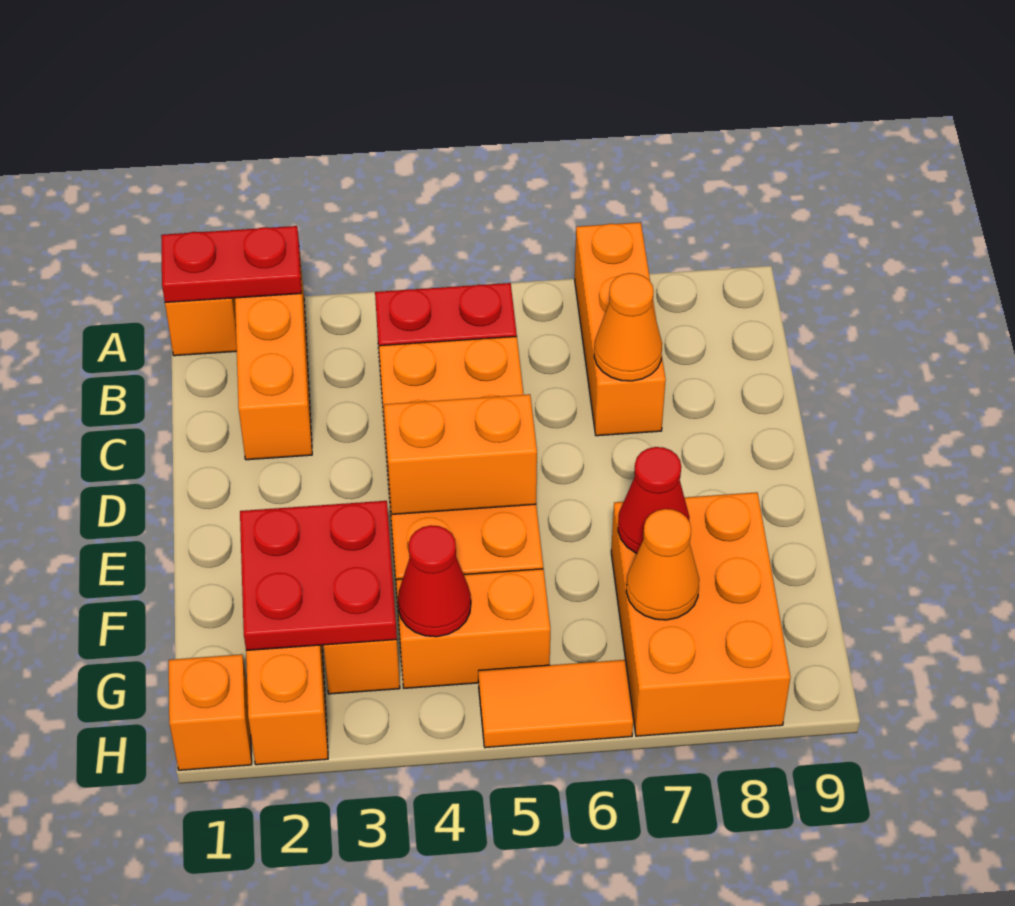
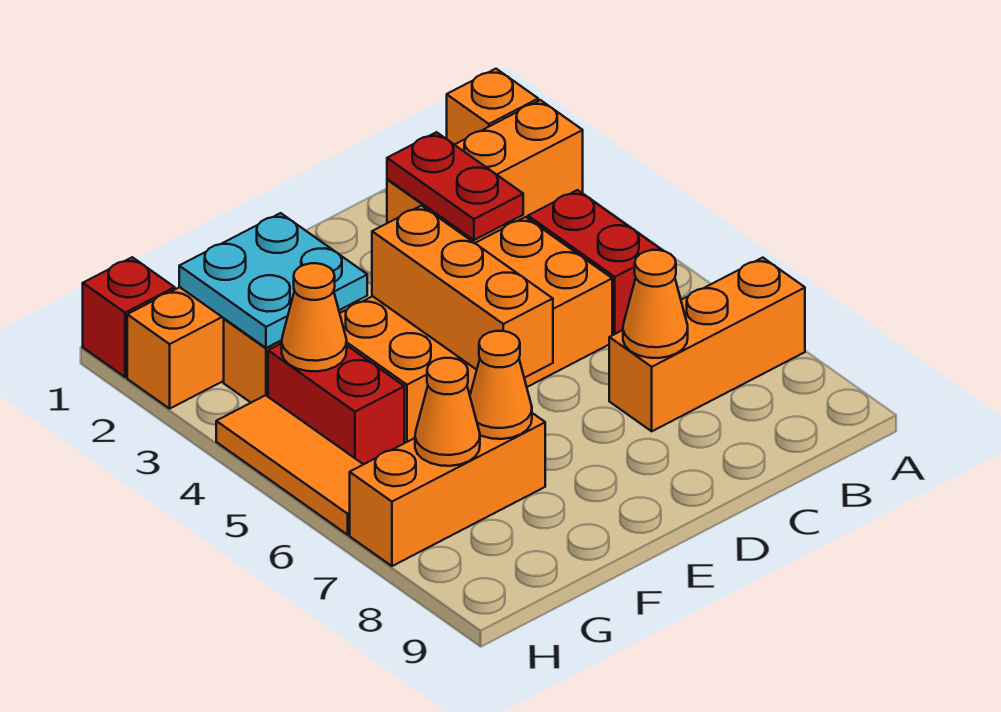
red plate A1:A2 level 2 -> red plate C2:C3 level 2
orange brick E4:E5 level 2 -> orange brick E4:E6 level 2
red plate F2:G3 level 2 -> cyan plate F2:G3 level 2
orange brick F7:H8 level 1 -> orange brick F7:H7 level 1
red cone F7 level 2 -> orange cone F7 level 2
orange brick G4:G5 level 1 -> red brick G4:G5 level 1
red cone G4 level 2 -> orange cone G4 level 2
orange brick H1 level 1 -> red brick H1 level 1
orange tile H5:H6 level 1 -> orange tile H4:H6 level 1

